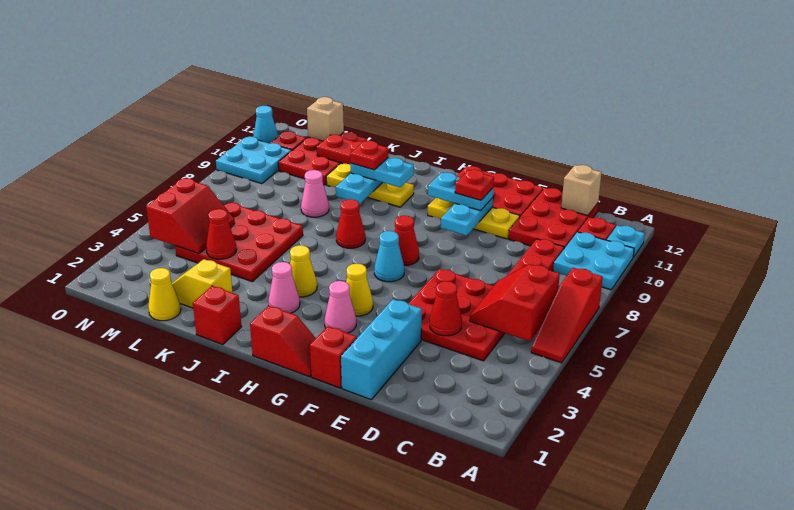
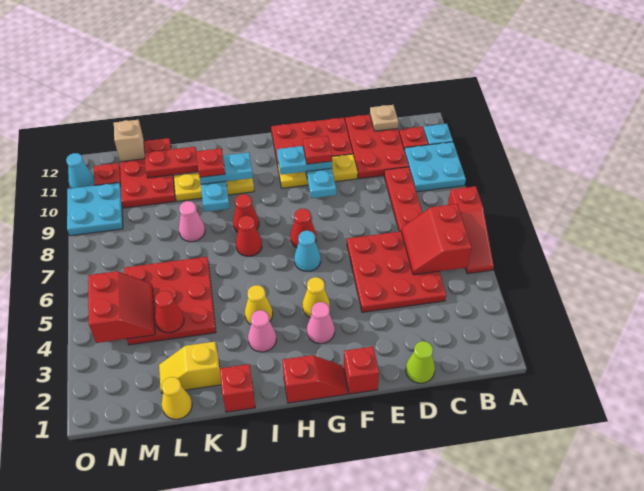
tan brick C12 level 2 -> tan plate C12 level 2
none -> lime cone D1 level 1
red cone D4 level 2 -> red cone I8 level 1
cyan brick E1:E3 level 1 -> none

